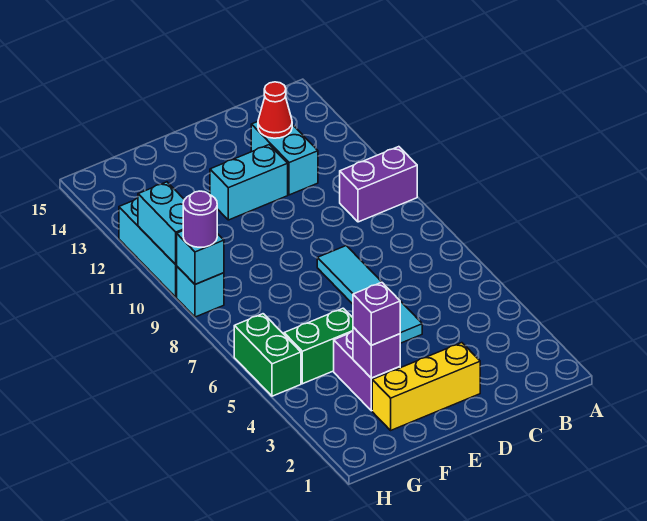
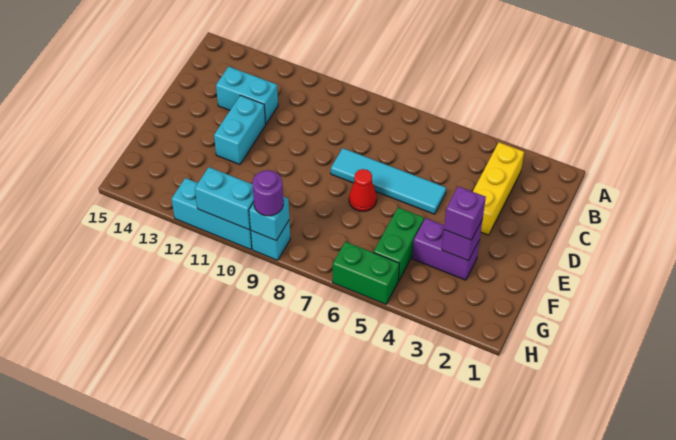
purple brick A10:B10 level 1 -> none
red cone C13 level 2 -> red cone E7 level 1
yellow brick D2:F2 level 1 -> yellow brick B3:D3 level 1

